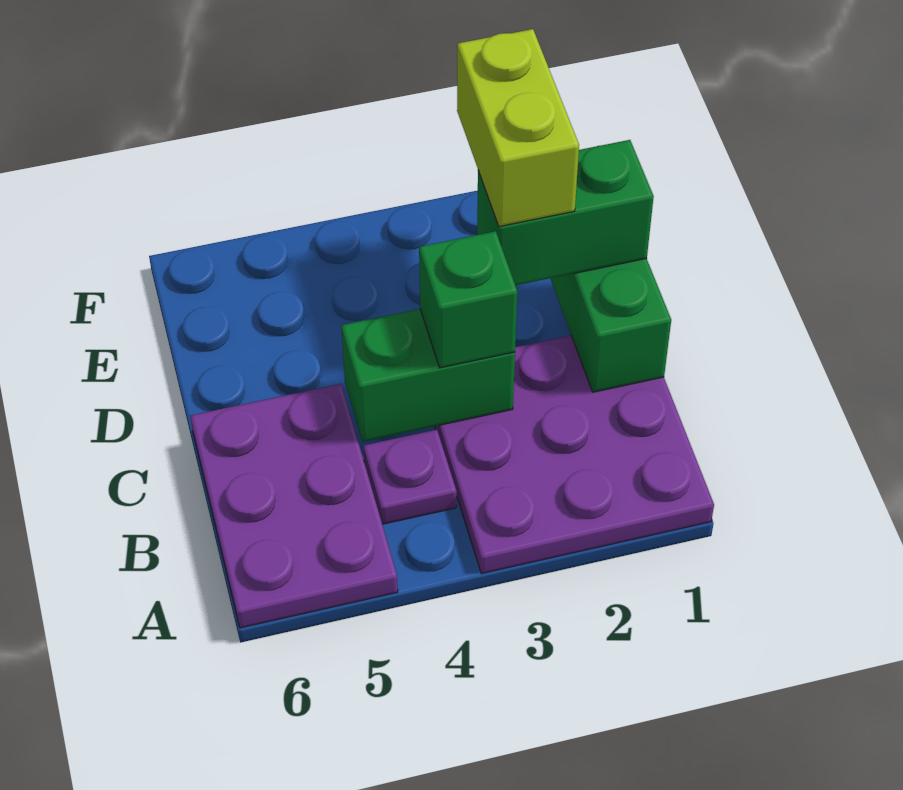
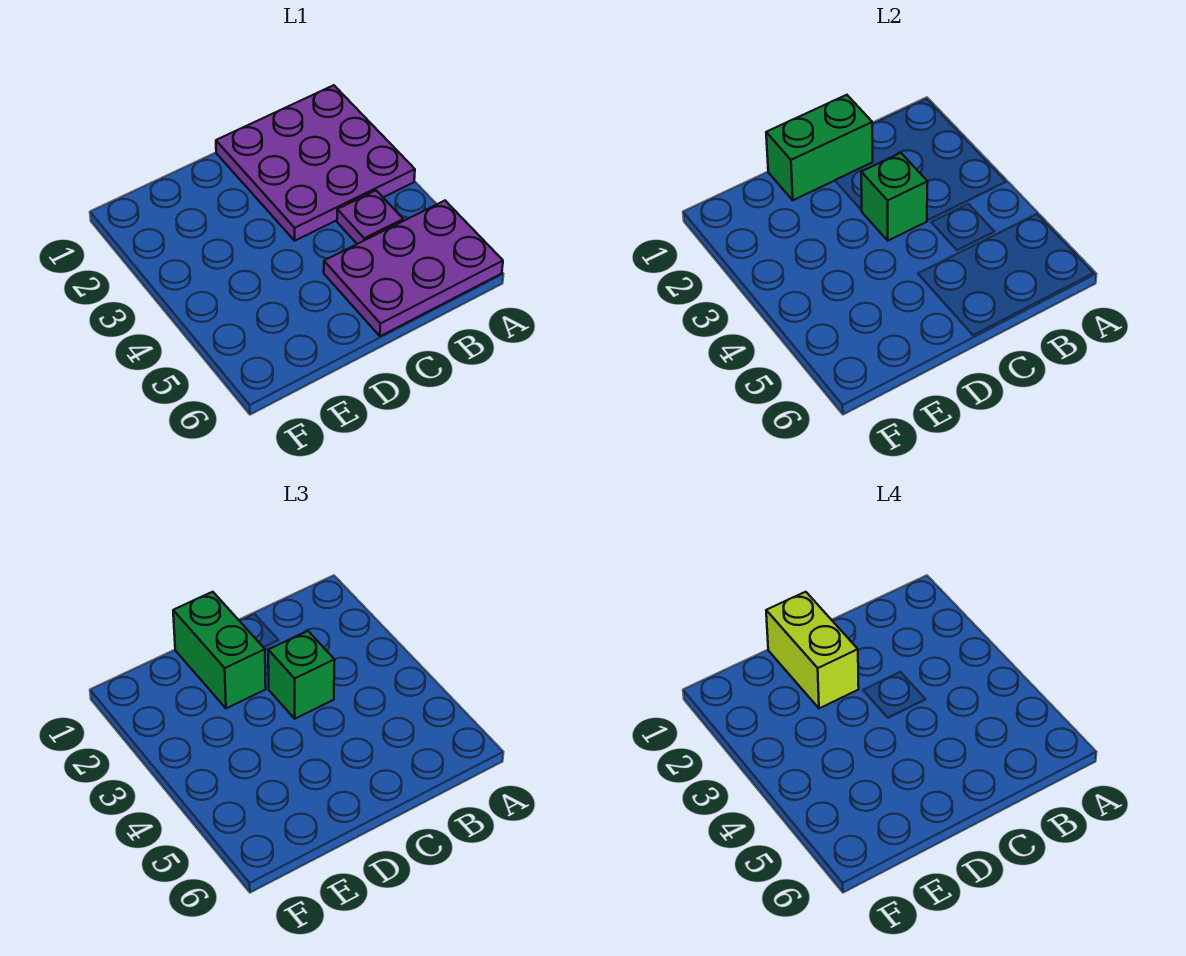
green brick C3:C4 level 2 -> green brick C3 level 2
lime brick D2:E2 level 4 -> lime brick D1:D2 level 4

